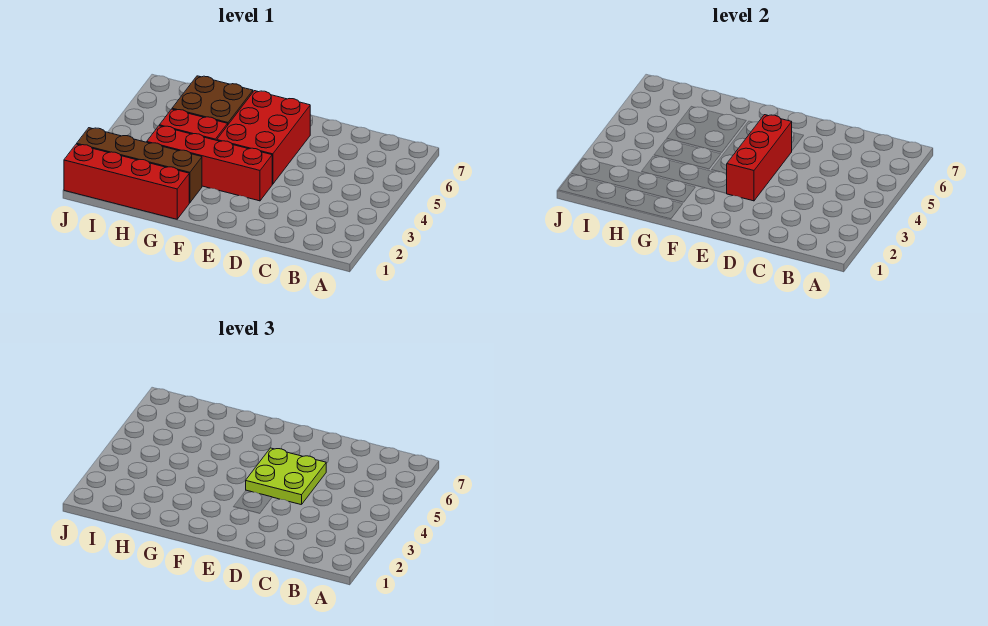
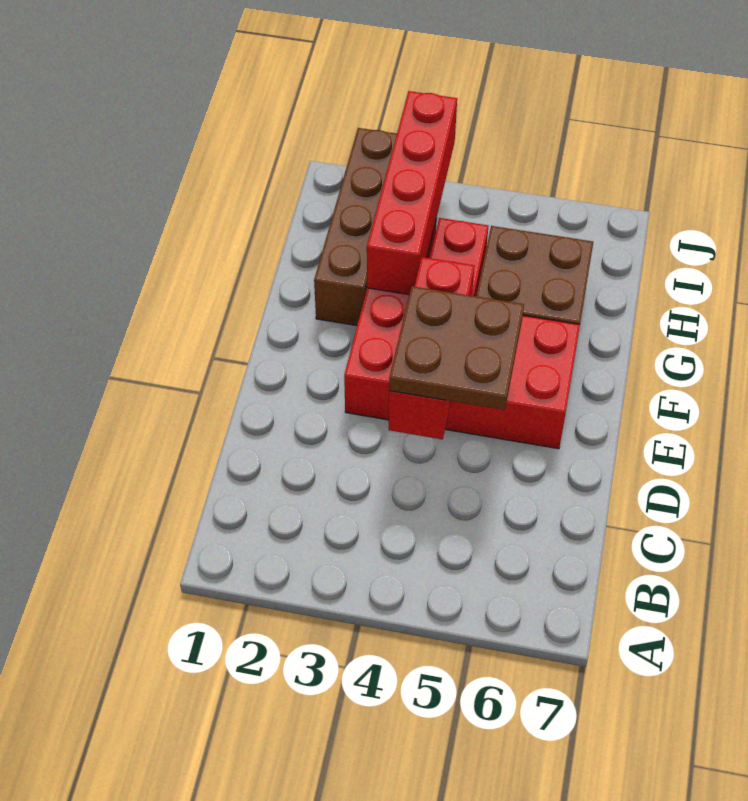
lime plate D4:E5 level 3 -> brown plate D4:E5 level 3
red brick E3:E5 level 2 -> red brick D4:F4 level 2
red brick G1:J1 level 1 -> red brick G3:J3 level 2

